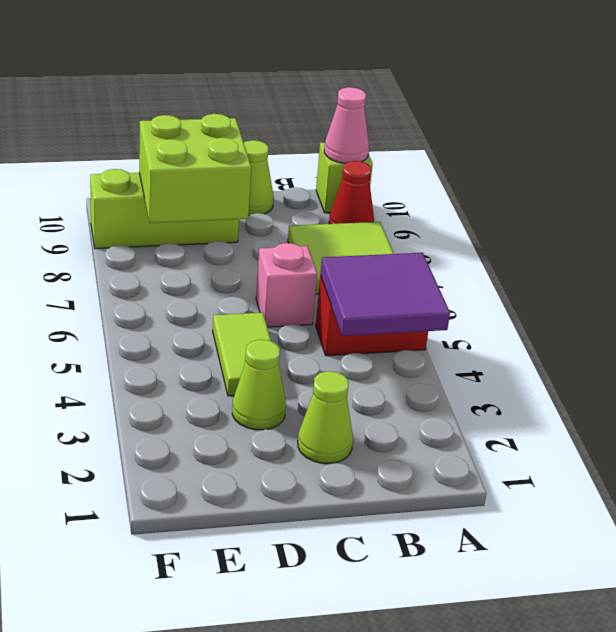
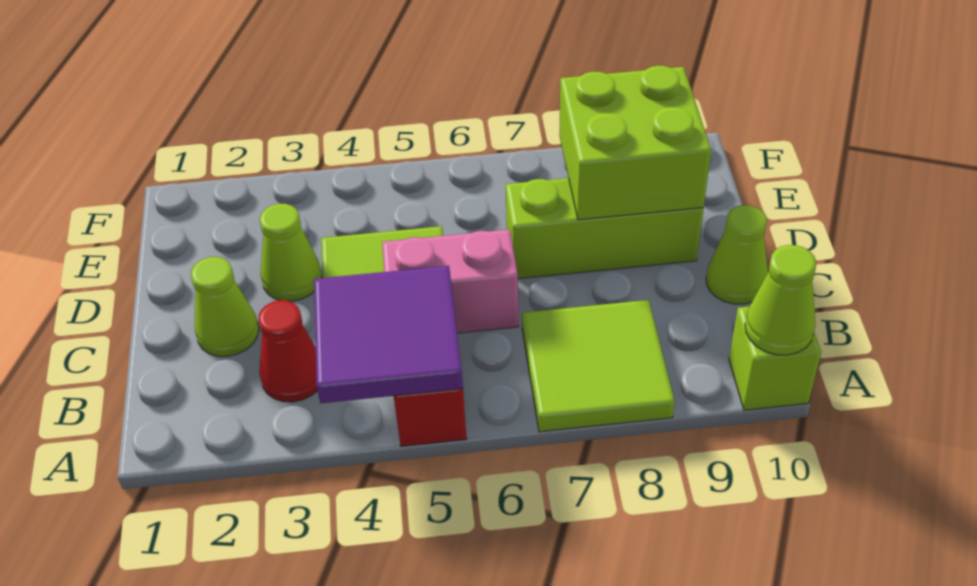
red cone A9 level 1 -> red cone B3 level 1
pink cone A10 level 2 -> lime cone A10 level 2
pink brick C6 level 1 -> pink brick C5:C6 level 1
lime brick D9:F9 level 1 -> lime brick D7:D9 level 1

